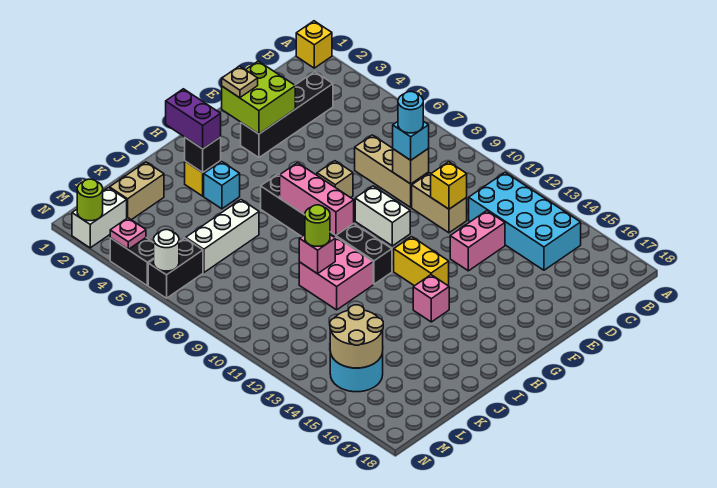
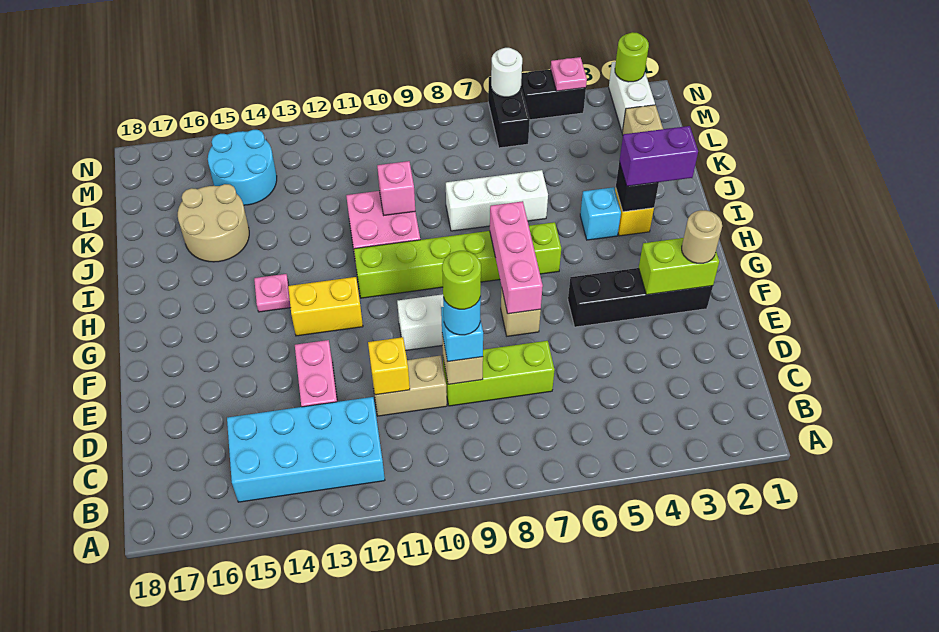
yellow brick A1 level 1 -> none
black brick C3:F3 level 1 -> black brick F2:F5 level 1
tan brick D7:D9 level 1 -> lime brick D7:D9 level 1
lime brick E2:F3 level 2 -> lime brick F2:F3 level 2
tan plate F2 level 3 -> tan round brick F2 level 3
black brick H6:H11 level 1 -> lime brick H6:H11 level 1
pink brick H7:H9 level 2 -> pink brick F7:H7 level 2
pink brick H14 level 1 -> pink plate H14 level 1
white brick J6:L6 level 1 -> white brick J6:J8 level 1
lime round brick J10 level 3 -> lime round brick D9 level 5
tan round brick L14:M15 level 2 -> tan round brick J15:K16 level 1

